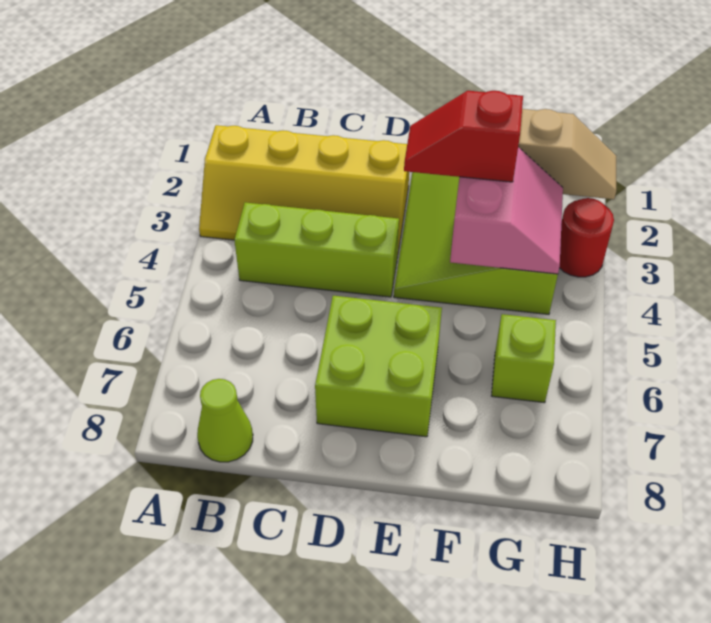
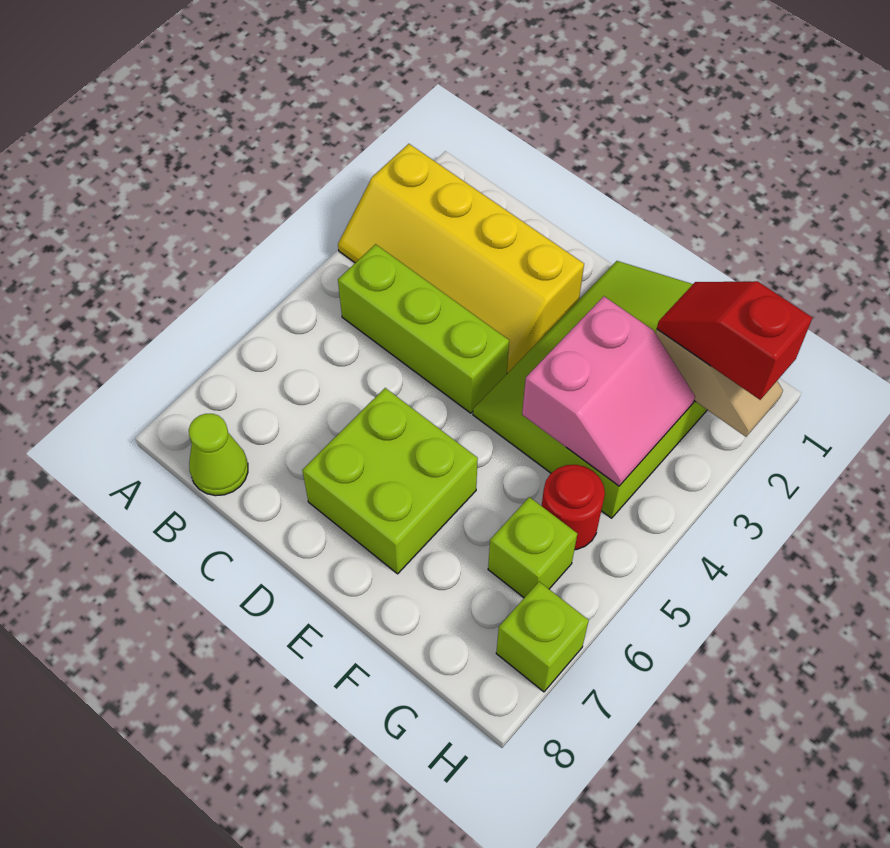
red slope E3:F3 level 3 top F -> red slope G2:H2 level 3 top H
red round brick H3 level 1 -> red round brick G5 level 1
none -> lime brick H7 level 1

